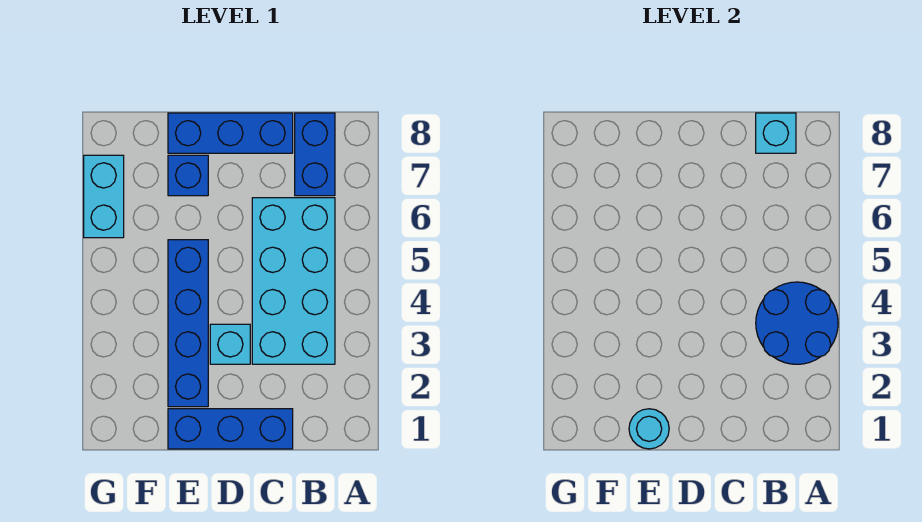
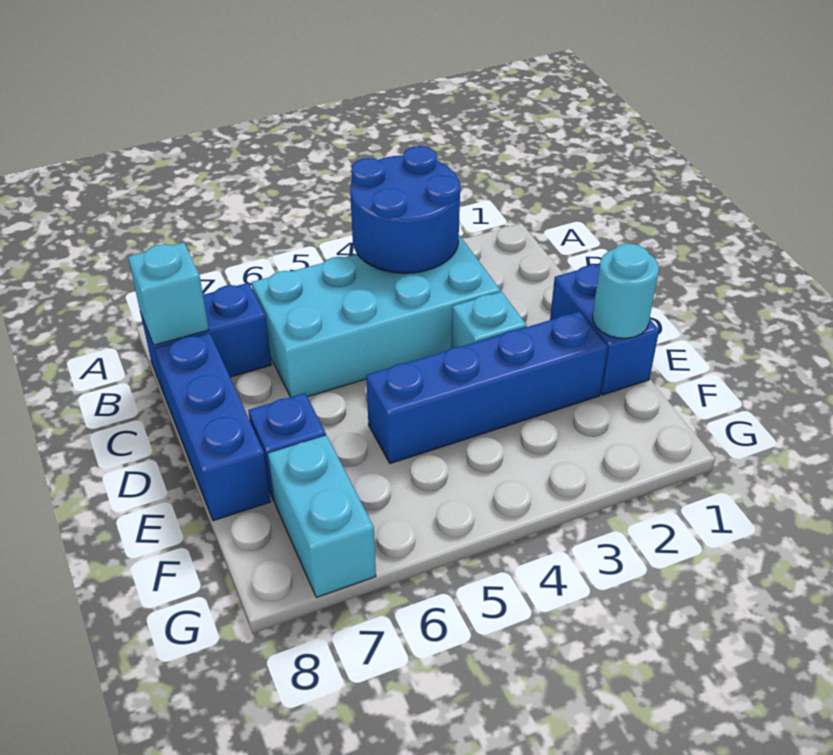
blue brick C1:E1 level 1 -> blue brick D1:E1 level 1
cyan brick G6:G7 level 1 -> cyan brick F7:G7 level 1

